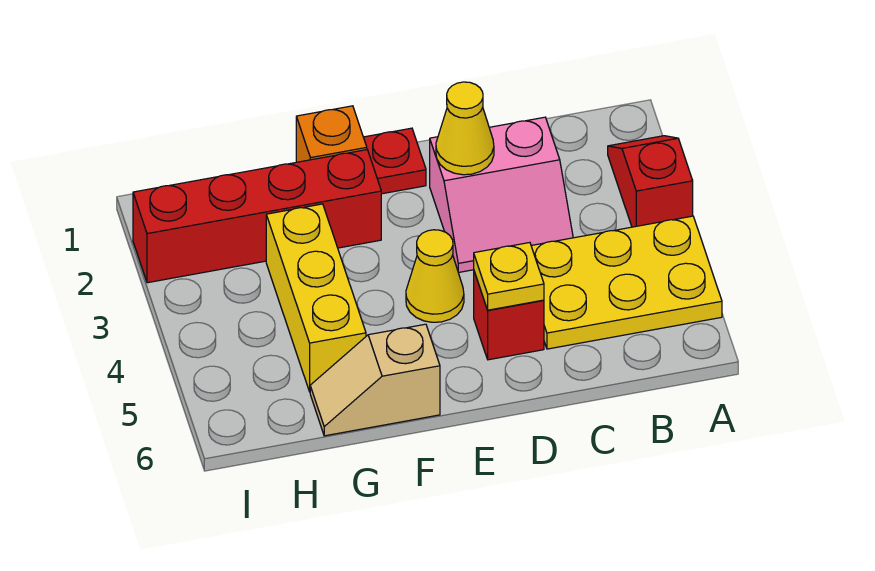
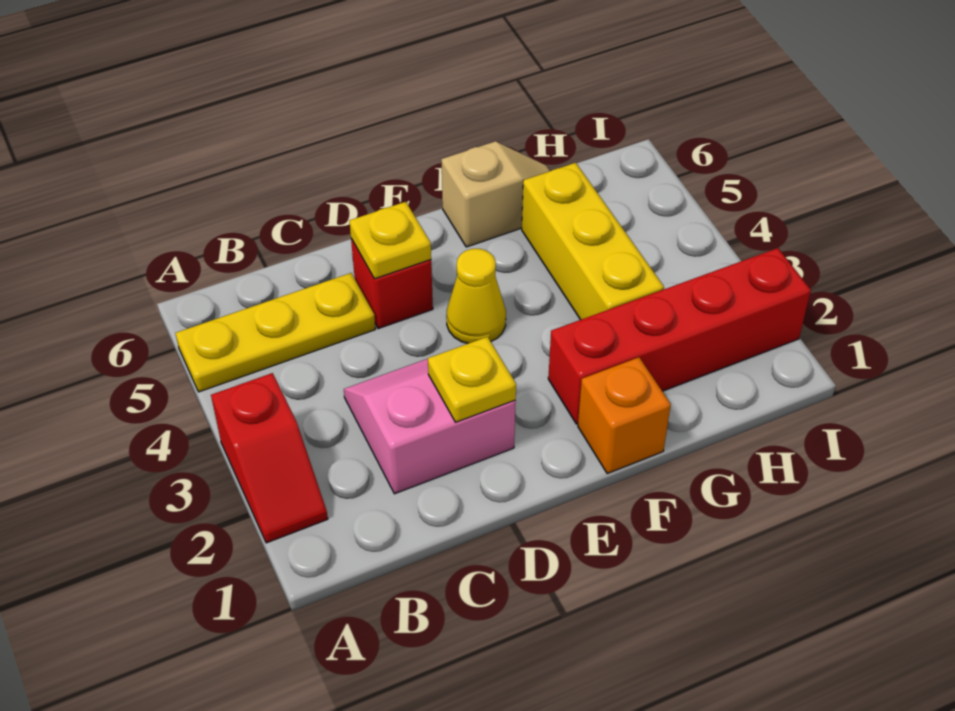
yellow plate A4:C5 level 1 -> yellow plate A5:C5 level 1
yellow cone D2 level 2 -> yellow plate D2 level 2
red plate E1 level 1 -> none

